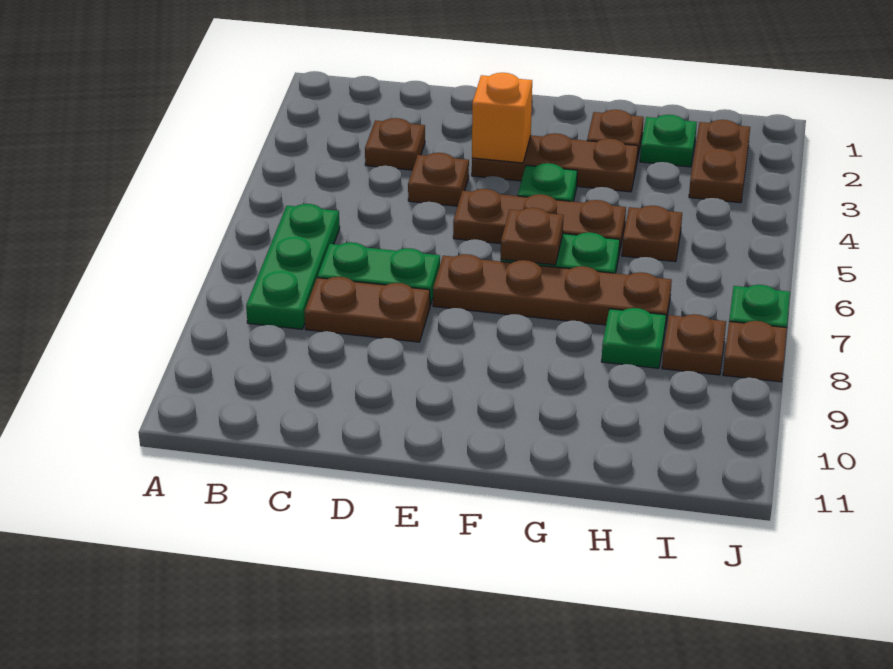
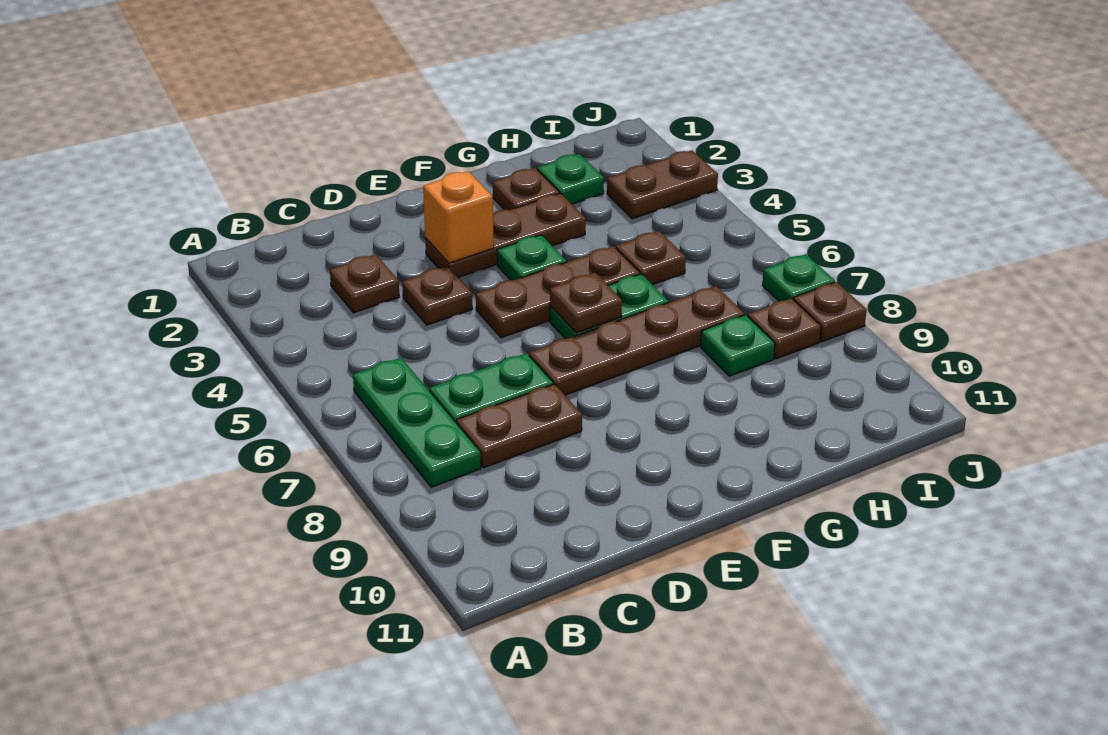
brown plate I2:I3 level 1 -> brown plate I3:J3 level 1

